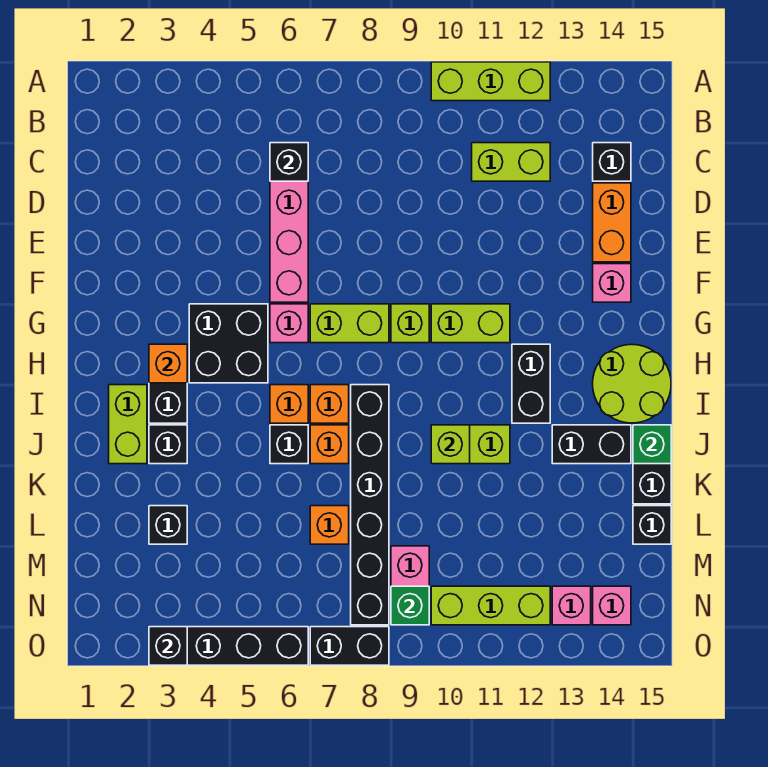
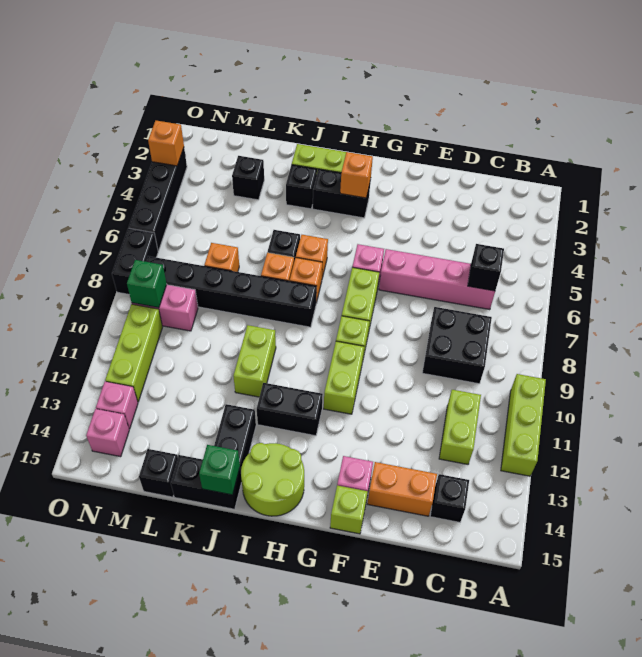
black brick G4:H5 level 1 -> black brick C8:D9 level 1
lime brick J10 level 2 -> lime brick F15 level 1
black brick O3 level 2 -> orange brick O3 level 2

